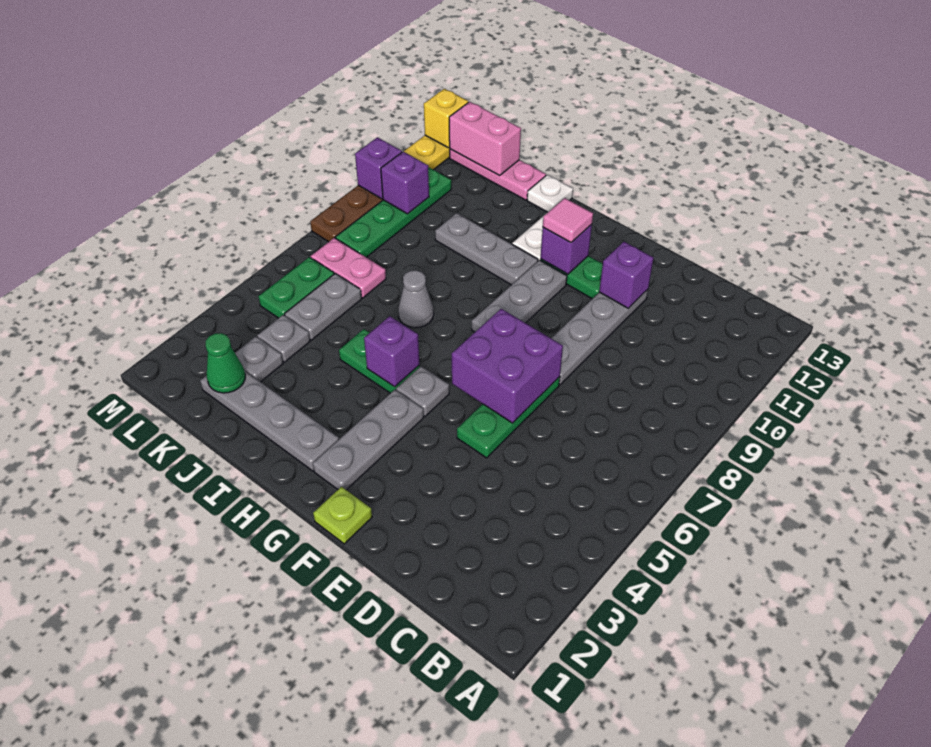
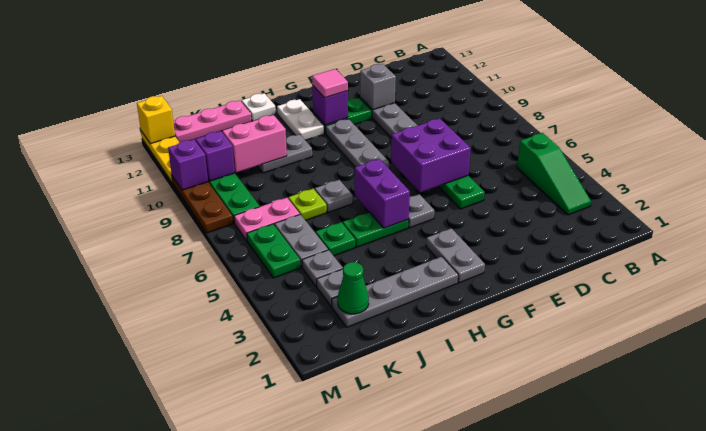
none -> green slope B3:B5 level 1 top 5
purple brick E11 level 2 -> grey brick E11 level 2
lime plate F1 level 1 -> lime plate J7 level 1
grey plate G2:G4 level 1 -> grey plate G2:G3 level 1
purple brick H5 level 2 -> purple brick H5:H6 level 2
grey plate H10:J10 level 1 -> grey plate I10:J10 level 1
grey cone I7 level 1 -> grey plate I7 level 1
none -> green plate J5 level 1
pink brick K13:L13 level 2 -> pink brick J10:K10 level 2

